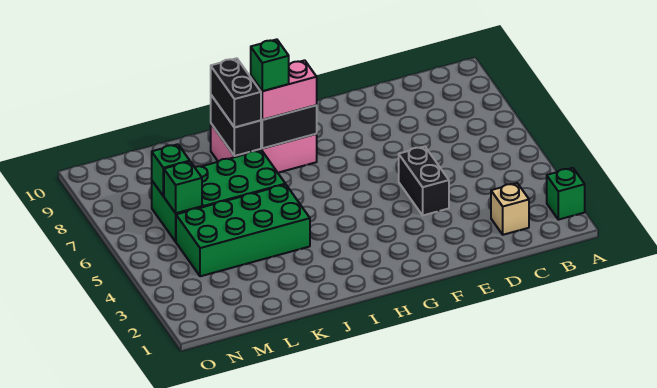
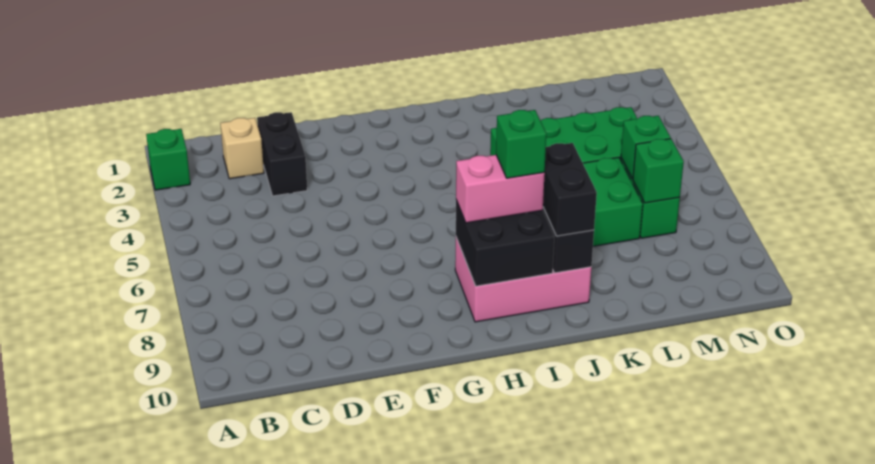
black brick E4:E5 level 1 -> black brick D2:D3 level 1

